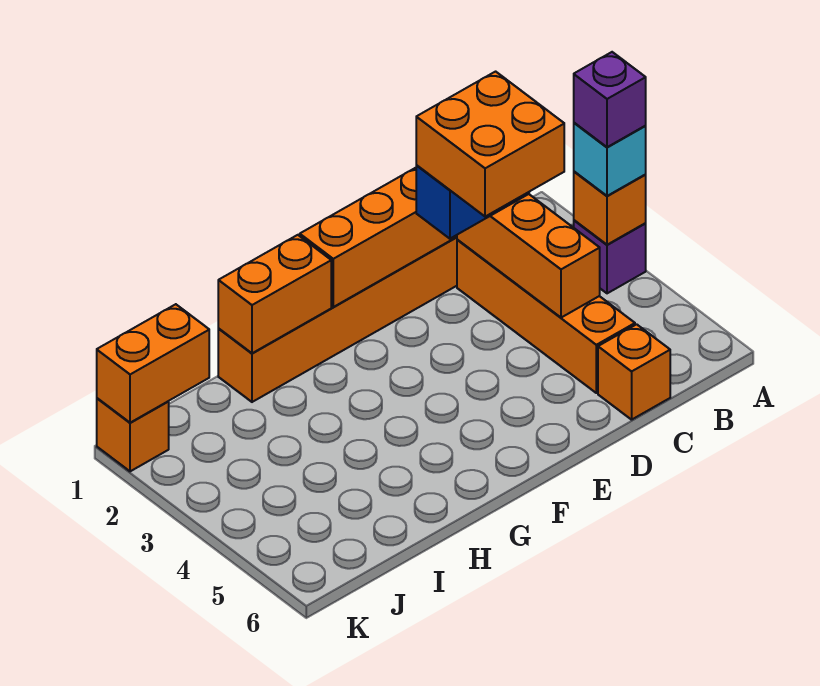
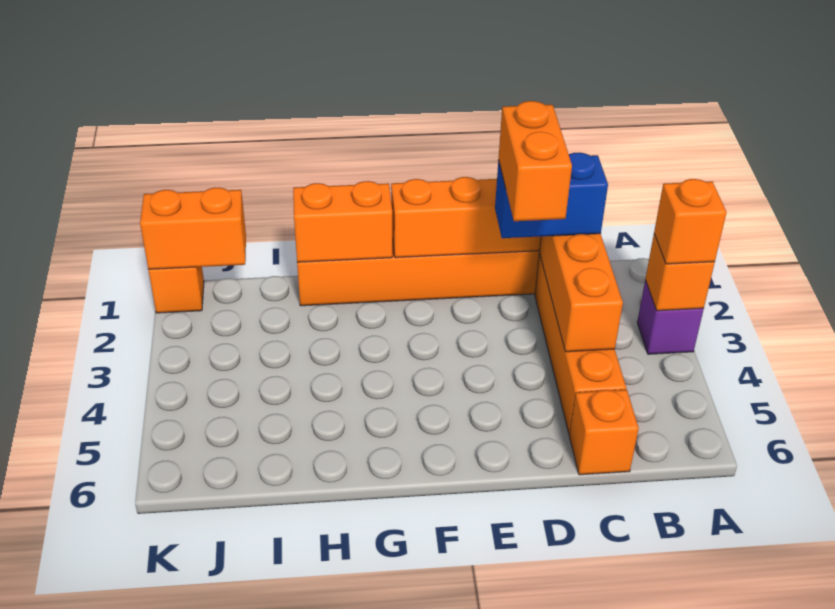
cyan brick A3 level 3 -> orange brick A3 level 3
purple brick A3 level 4 -> none
orange brick C2:D3 level 4 -> orange brick D2:D3 level 4

